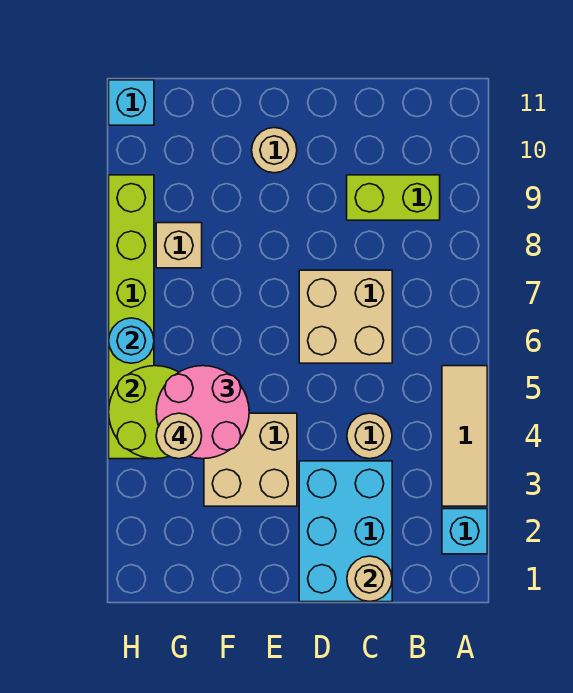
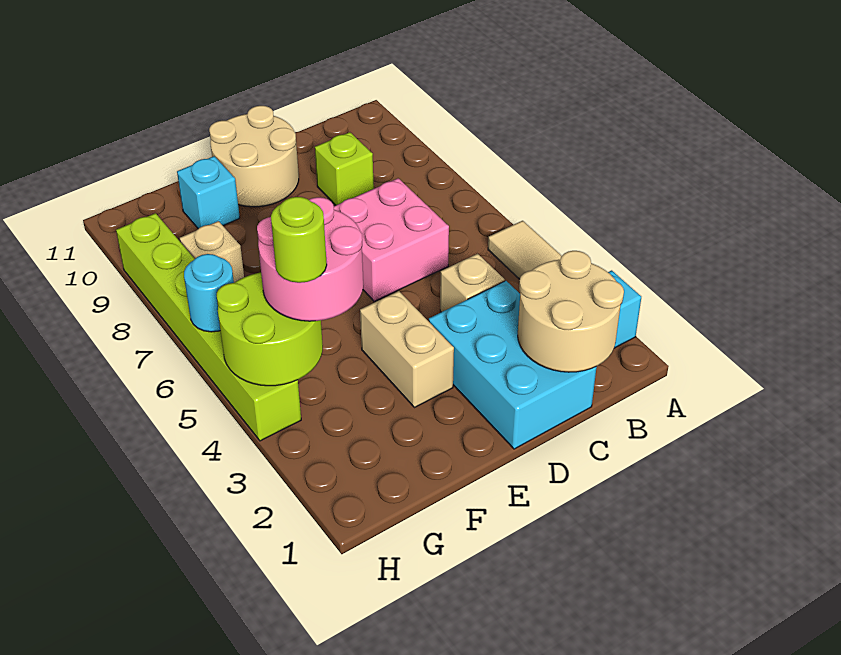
lime brick B9:C9 level 1 -> lime brick C9 level 1
tan round brick C1 level 2 -> tan round brick B1:C2 level 2
tan round brick C4 level 1 -> tan brick C4 level 1
tan brick C6:D7 level 1 -> pink brick C6:D7 level 1
tan brick E3:F4 level 1 -> tan brick E3:E4 level 1
tan round brick E10 level 1 -> tan round brick D10:E11 level 1
tan round brick G4 level 4 -> lime round brick G4 level 4
cyan brick H11 level 1 -> cyan brick F10 level 1

